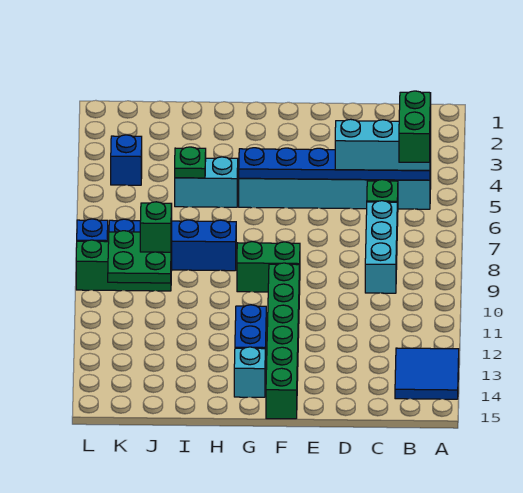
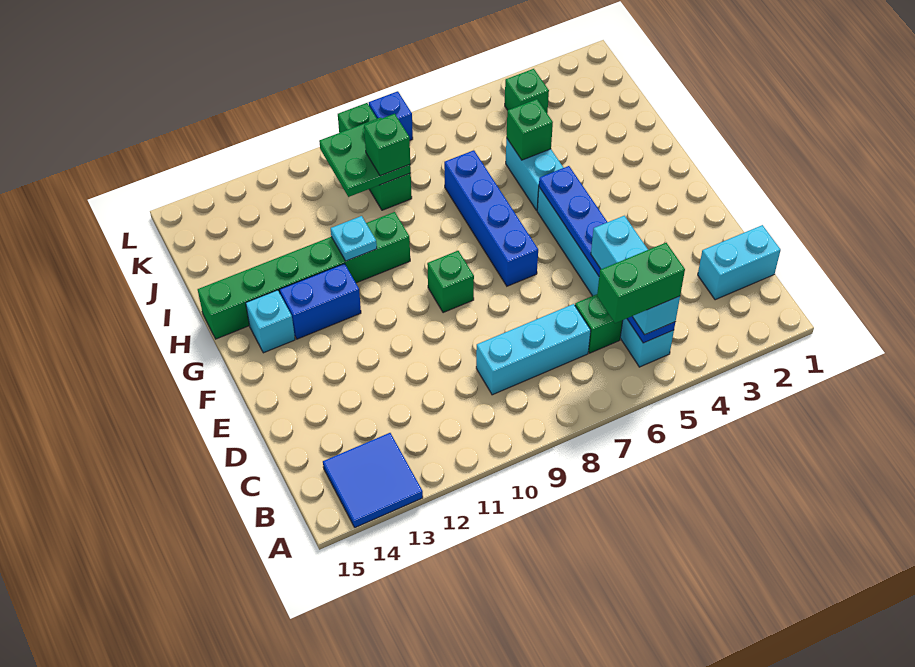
none -> cyan brick C1:C2 level 1
green brick F9:G9 level 1 -> green brick F9 level 1
green brick F10:F15 level 1 -> green brick H10:H15 level 1
blue brick H8:K8 level 1 -> blue brick F7:I7 level 1
none -> cyan plate H11 level 2
green plate I5 level 2 -> green brick I5 level 2
blue brick K4 level 1 -> green brick K4 level 1

